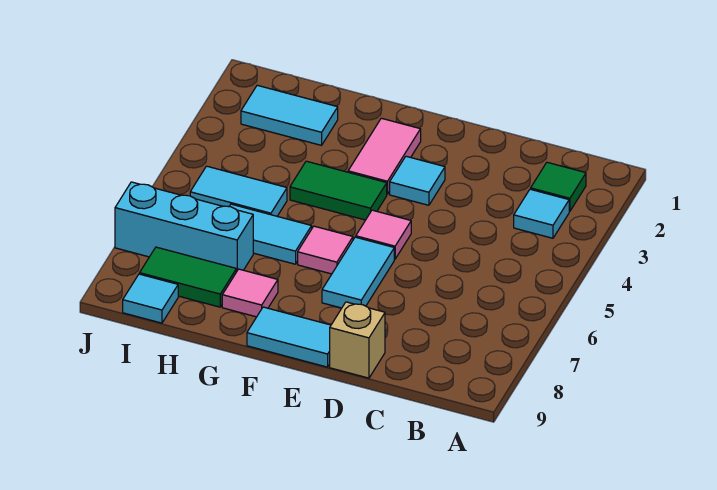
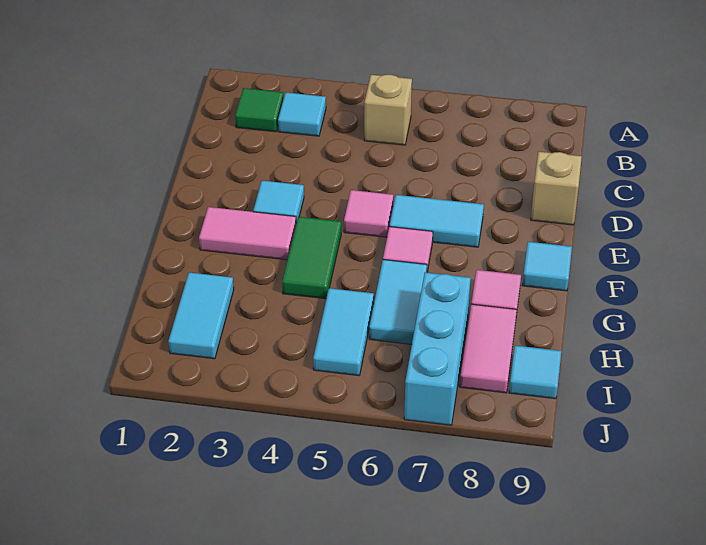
none -> tan brick B5 level 1
cyan tile E9:F9 level 1 -> cyan tile F9 level 1
green tile H8:I8 level 1 -> pink tile H8:I8 level 1

